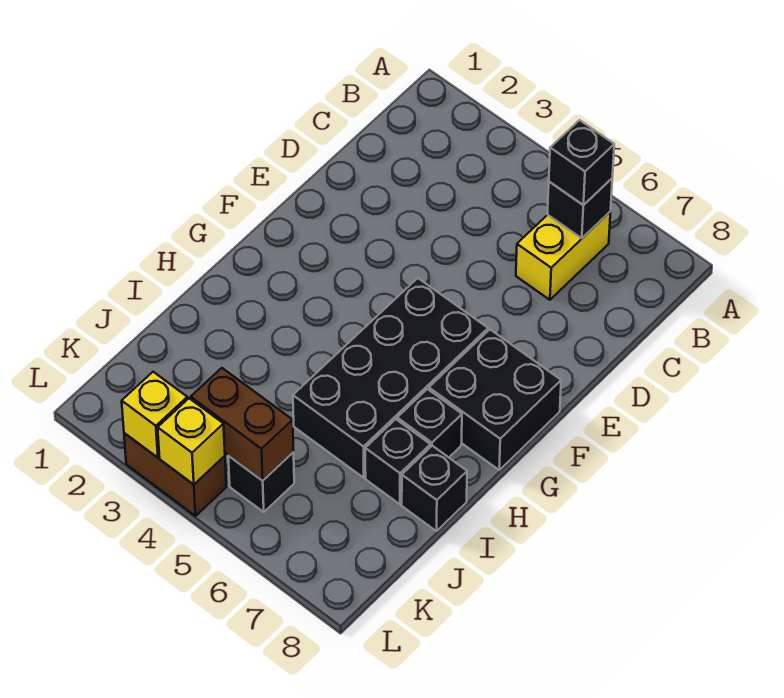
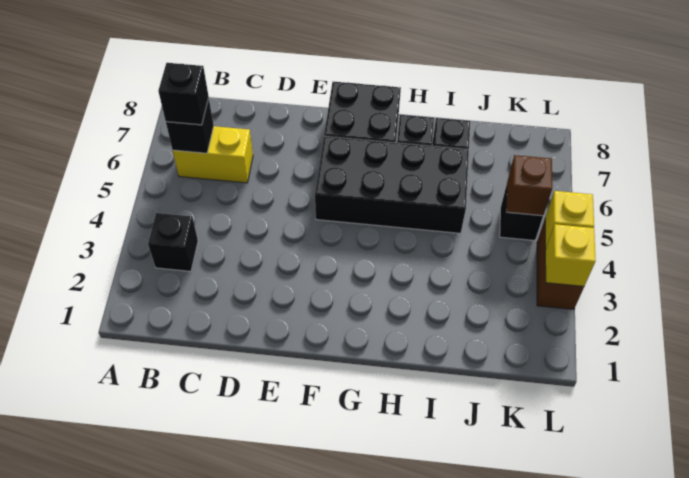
black brick I8 level 1 -> black brick B3 level 1
brown brick K4:K5 level 2 -> brown brick K5 level 2

